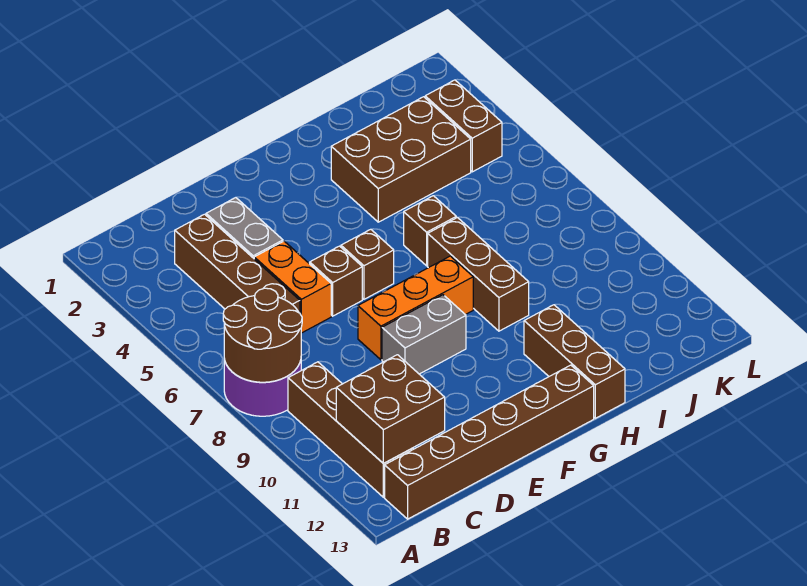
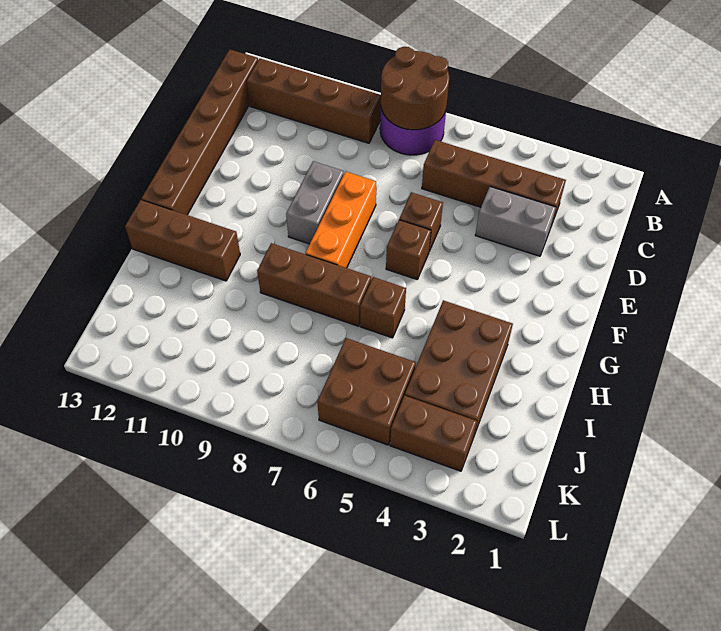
brown brick B11:C12 level 2 -> brown brick J5:K6 level 1
orange brick D5:D6 level 1 -> none

